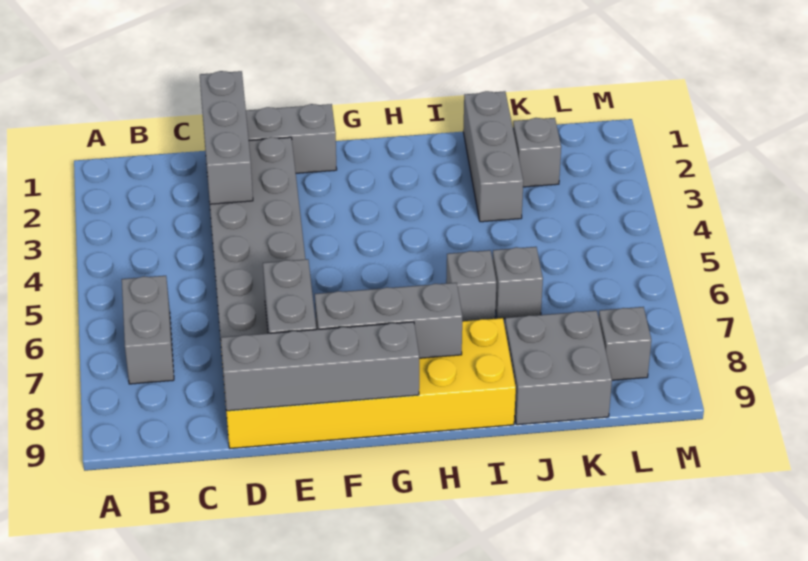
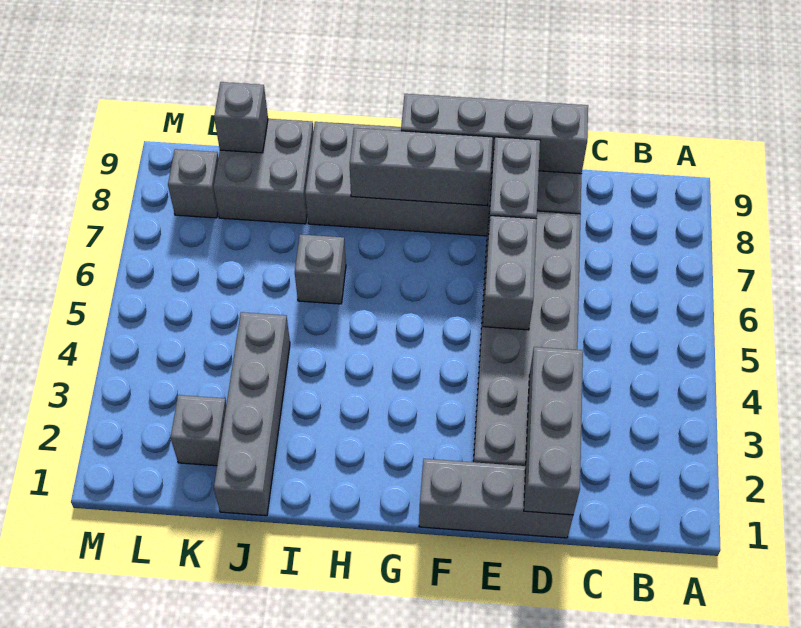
grey brick B6:B7 level 1 -> grey brick E5:E6 level 2
yellow brick D8:I9 level 1 -> grey brick D8:I9 level 1
grey brick J1:J3 level 1 -> grey brick J1:J4 level 1
grey brick J6 level 1 -> grey brick K9 level 2

